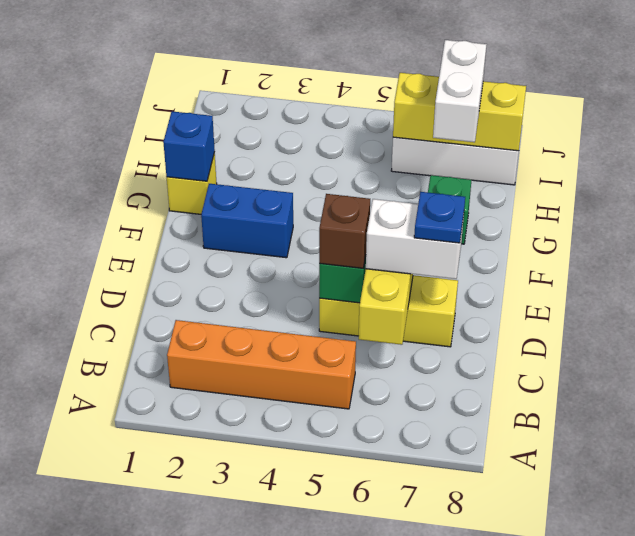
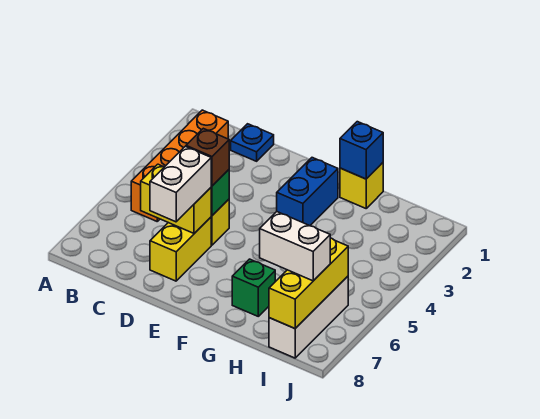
blue plate D7 level 4 -> blue plate C1 level 1

